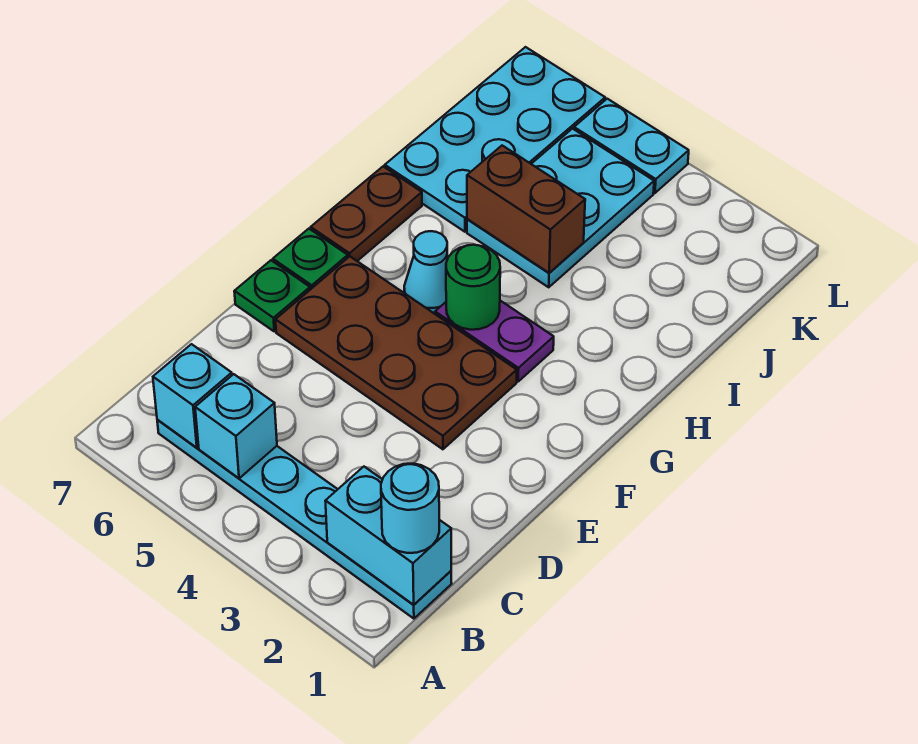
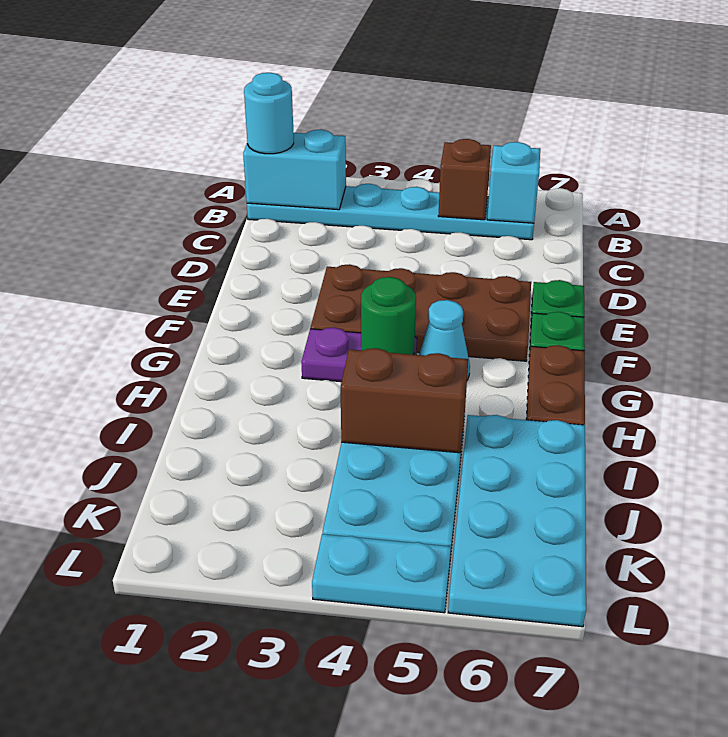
cyan brick B5 level 2 -> brown brick B5 level 2

